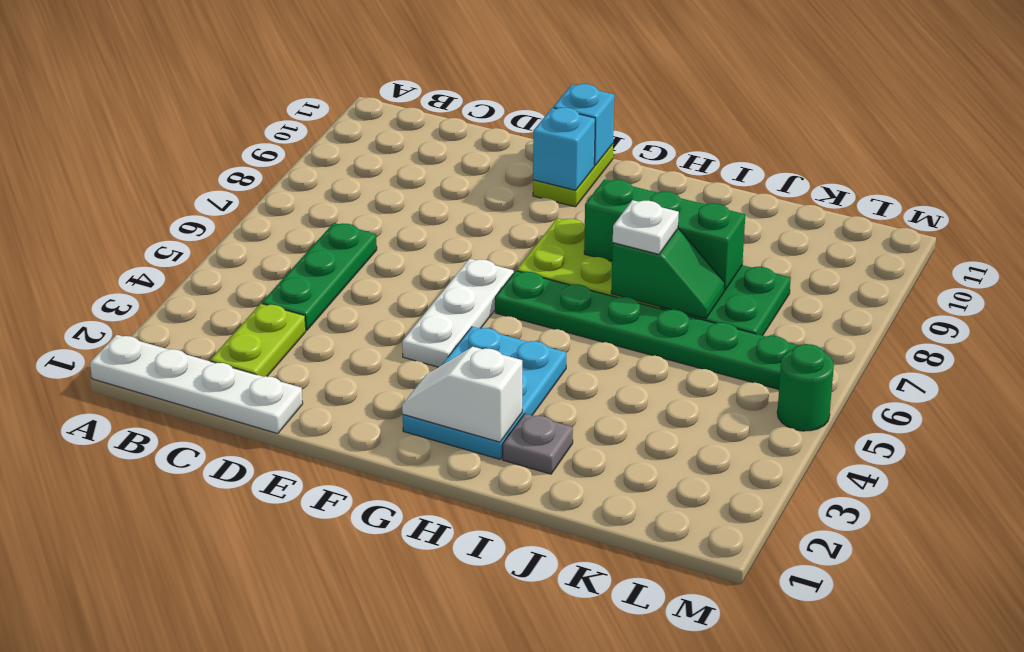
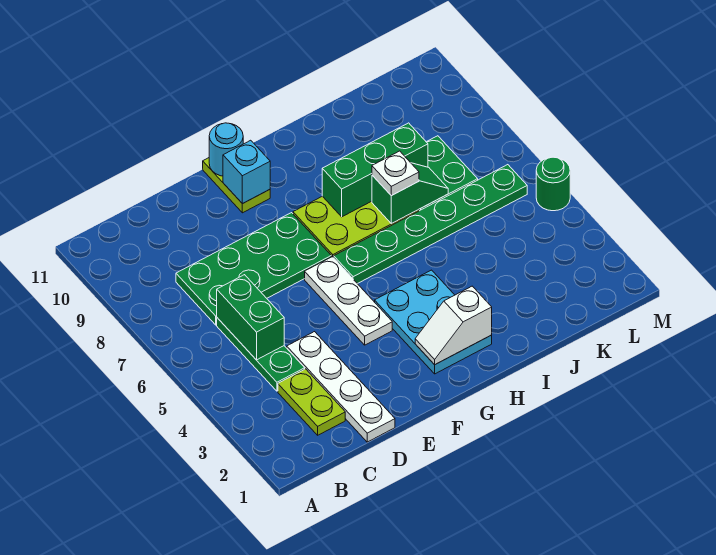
white plate A1:D1 level 1 -> white plate D1:D4 level 1
none -> green brick C5:C6 level 2
none -> green plate C7:F8 level 1
cyan brick F11 level 2 -> cyan round brick F11 level 2
grey plate I2 level 1 -> none

